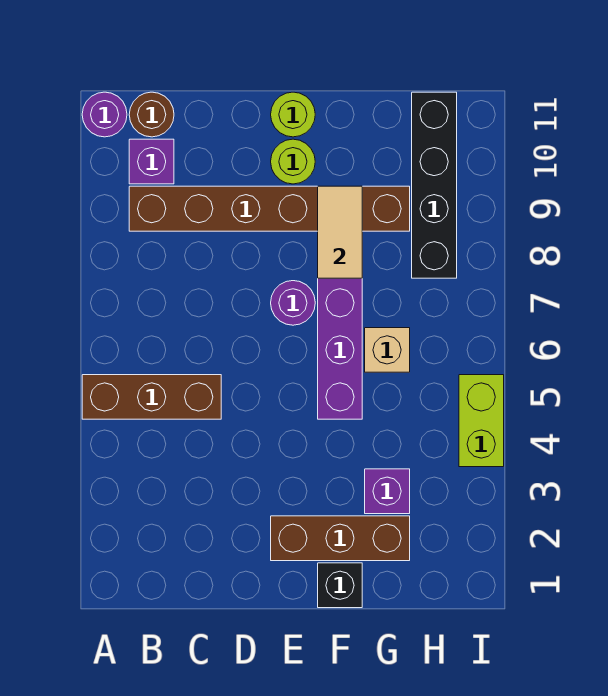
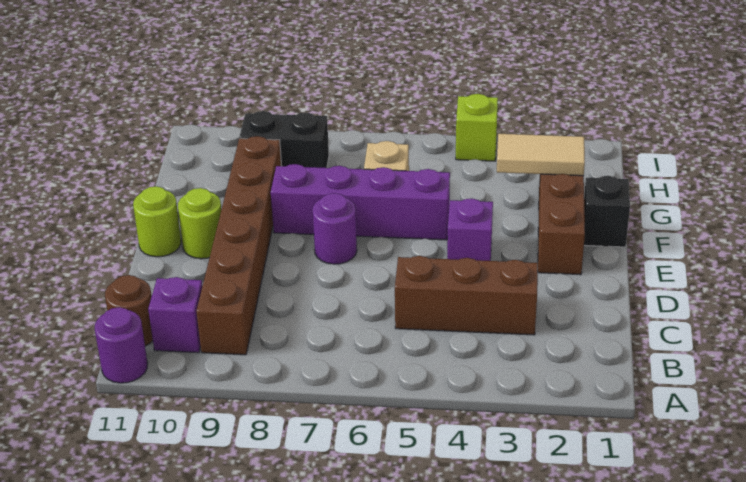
brown brick A5:C5 level 1 -> brown brick C3:C5 level 1
tan tile F8:F9 level 2 -> tan tile G2:G3 level 2
purple brick G3 level 1 -> purple brick E4 level 1
black brick H8:H11 level 1 -> black brick H8:H9 level 1
lime brick I4:I5 level 1 -> lime brick I4 level 1

